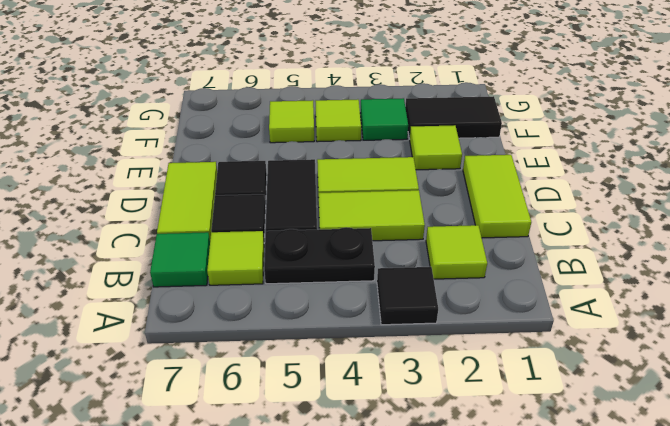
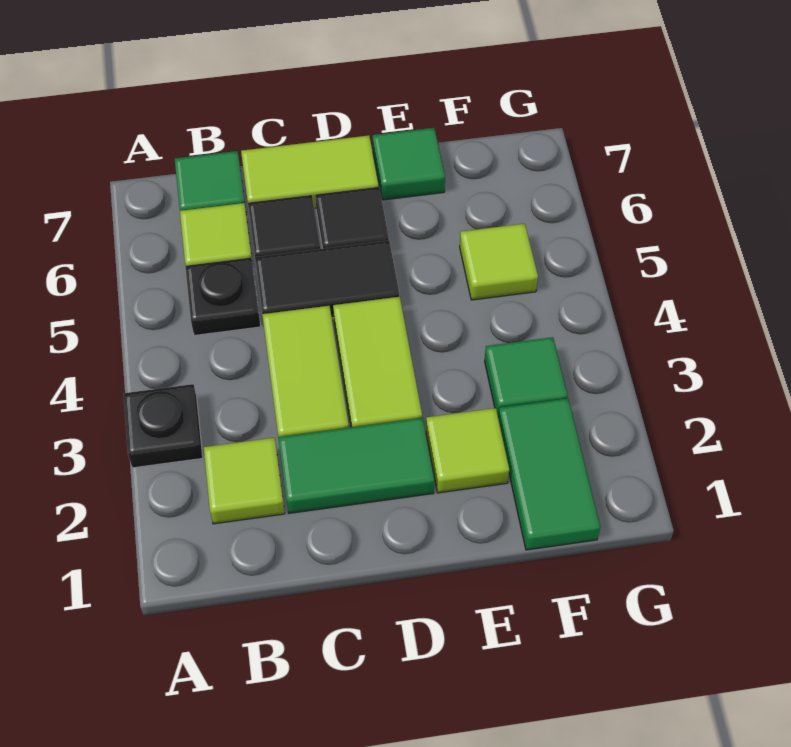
black tile A3 level 1 -> black plate A3 level 1
black plate B4:B5 level 1 -> black plate B5 level 1
lime tile C1:D1 level 1 -> none
none -> green tile C2:D2 level 1
none -> green tile E7 level 1
black tile F1:F2 level 1 -> green tile F1:F2 level 1
lime tile F4 level 1 -> none

